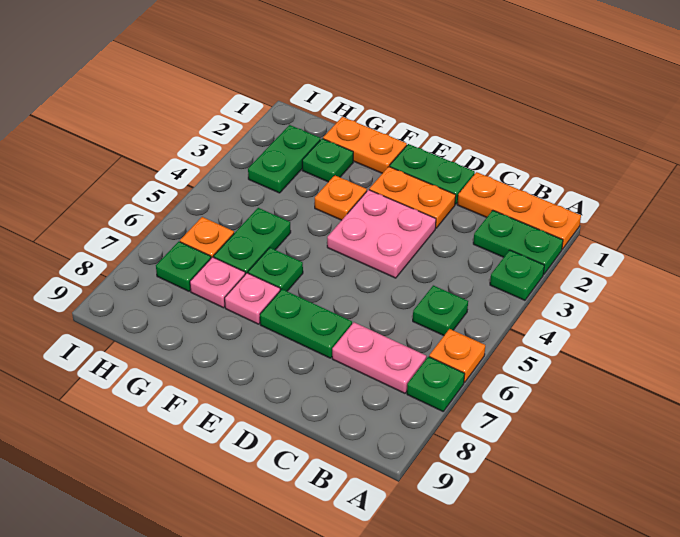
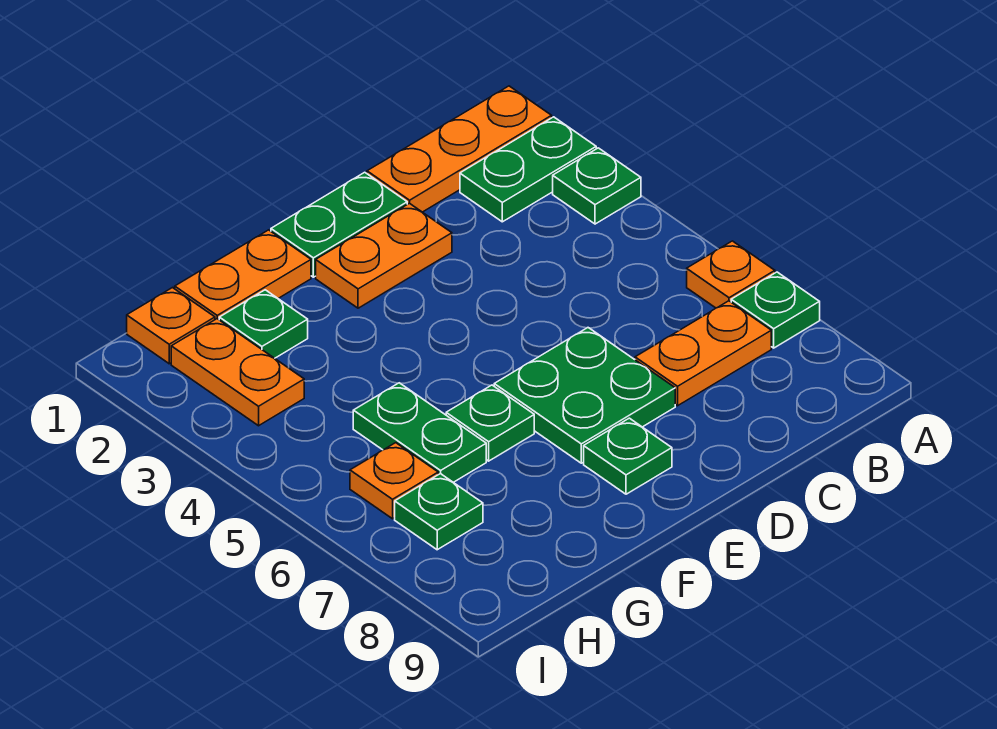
green plate B5 level 1 -> green plate E8 level 1
pink plate B7:C7 level 1 -> orange plate B7:C7 level 1
pink plate D3:E4 level 1 -> none
green plate D7:E7 level 1 -> green plate D6:E7 level 1
orange plate F3 level 1 -> orange plate H1 level 1
pink plate F7 level 1 -> none
pink plate G7 level 1 -> none
green plate H2:H3 level 1 -> orange plate H2:H3 level 1

